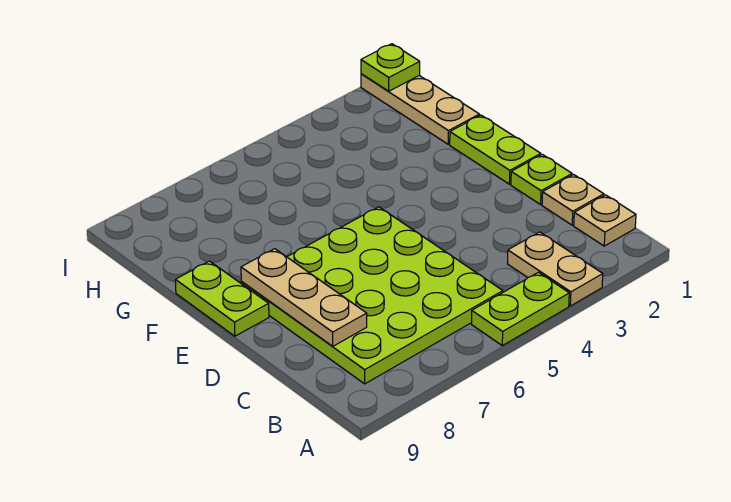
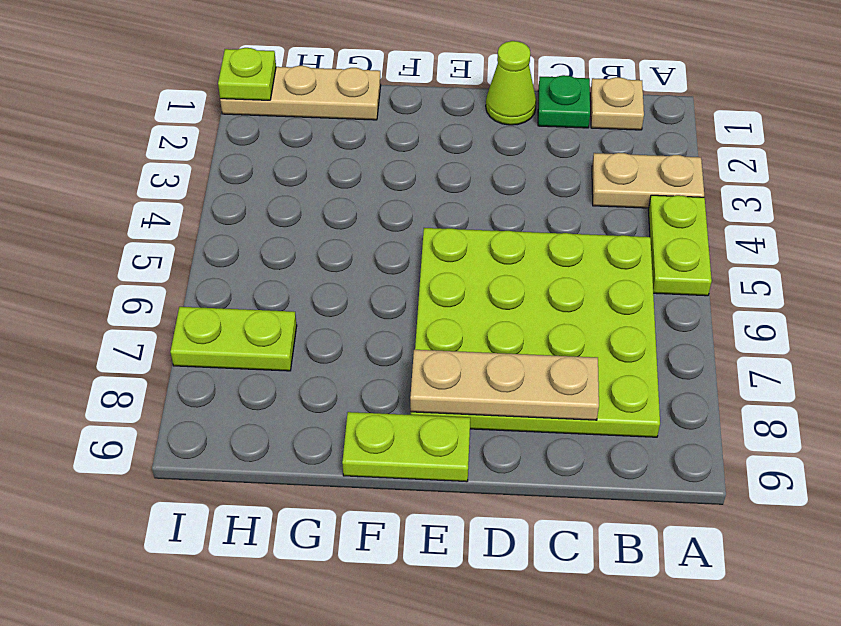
tan plate C1 level 1 -> green plate C1 level 1
lime plate D1 level 1 -> lime cone D1 level 1
lime plate E1:F1 level 1 -> lime plate H7:I7 level 1

